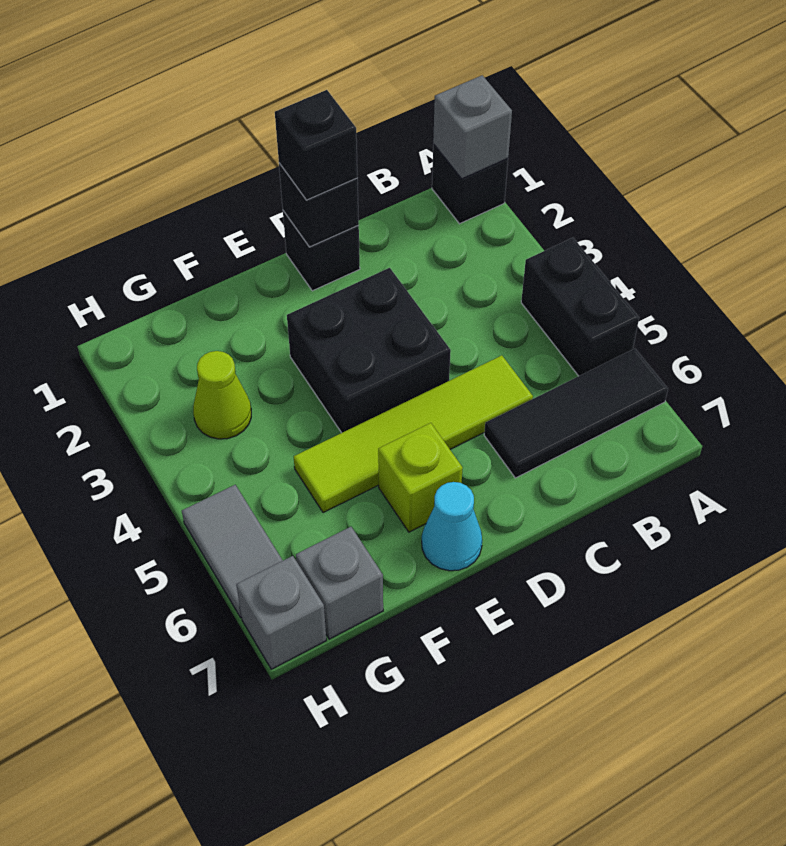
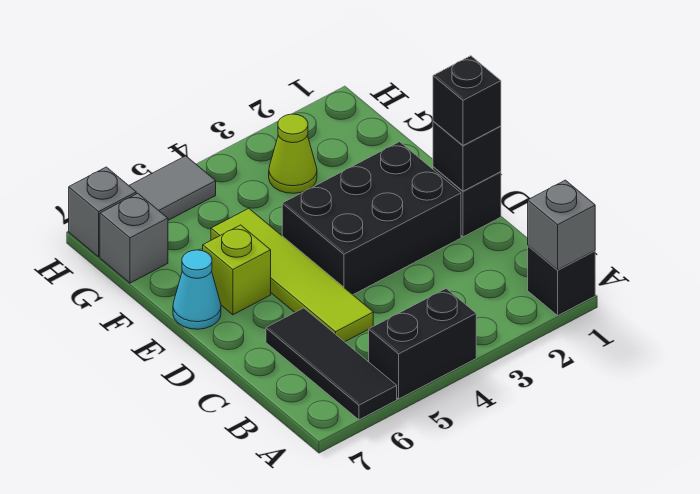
black brick D3:E4 level 1 -> black brick D2:E4 level 1

